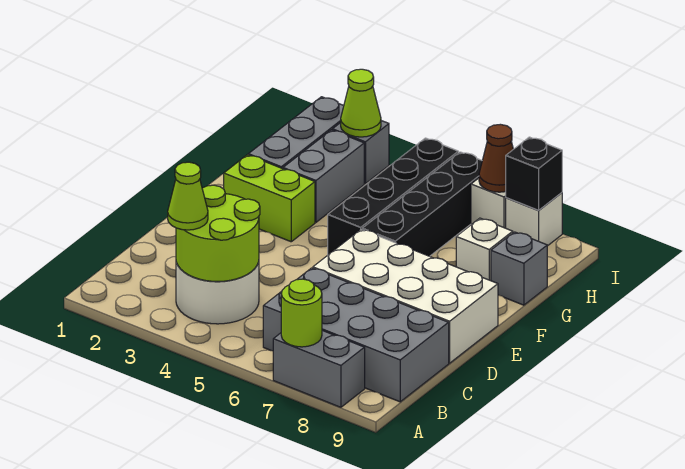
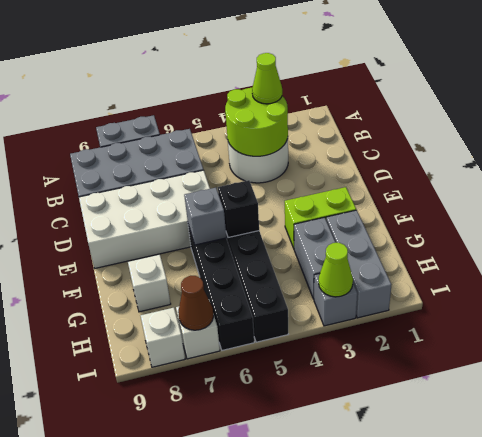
lime round brick A7 level 2 -> none
grey brick G9 level 1 -> grey brick F6 level 2
black brick I8 level 2 -> black brick F5 level 2

